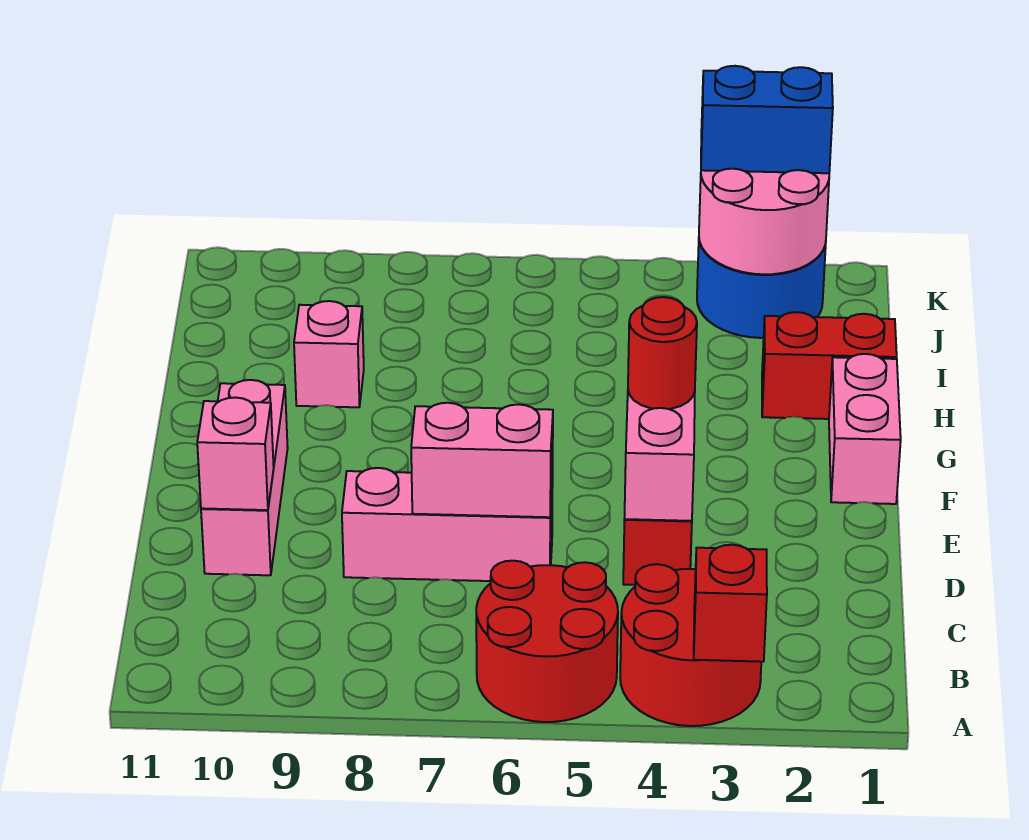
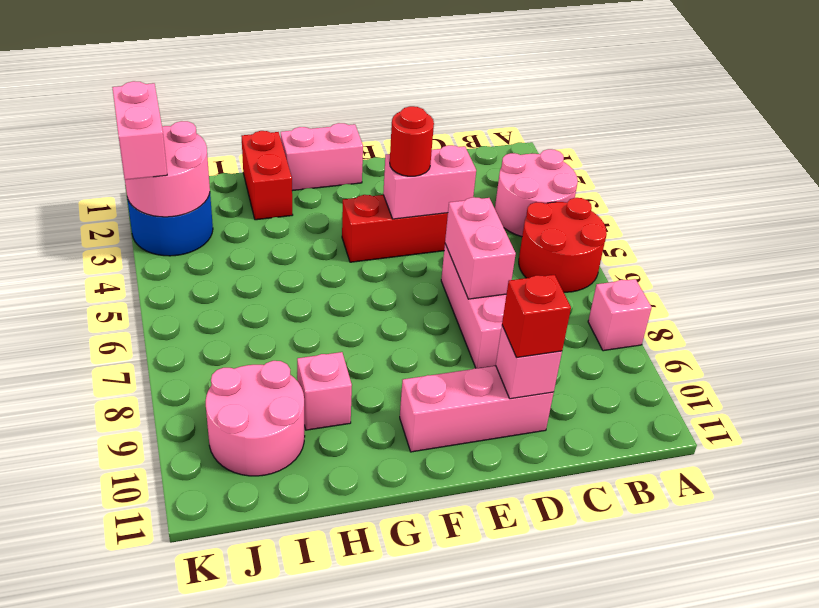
red round brick A3:B4 level 1 -> pink round brick A3:B4 level 1
red brick A3 level 2 -> red brick D10 level 3
none -> pink brick A8 level 1
none -> pink round brick I9:J10 level 1
blue brick K2:K3 level 3 -> pink brick K2:K3 level 3

